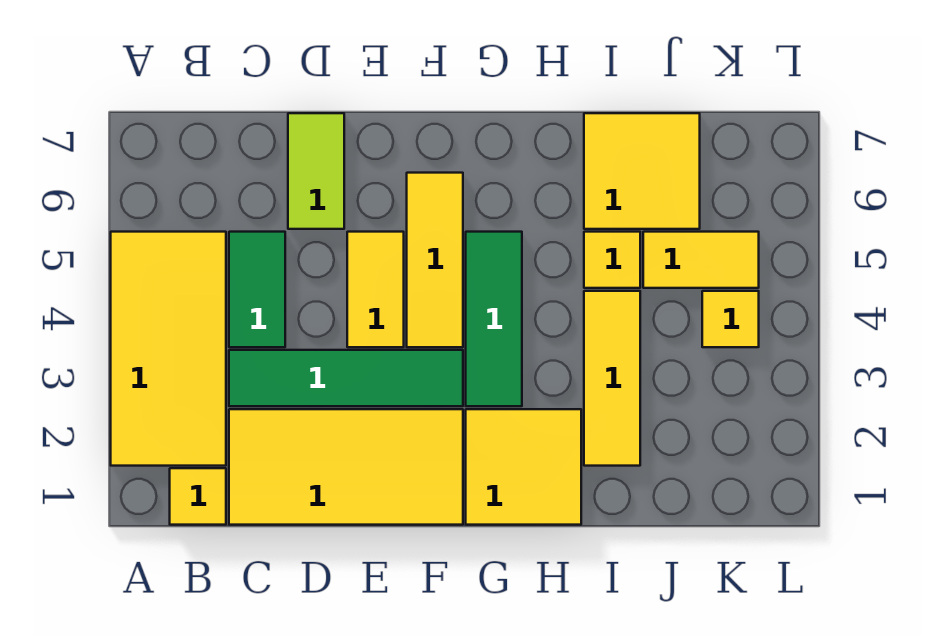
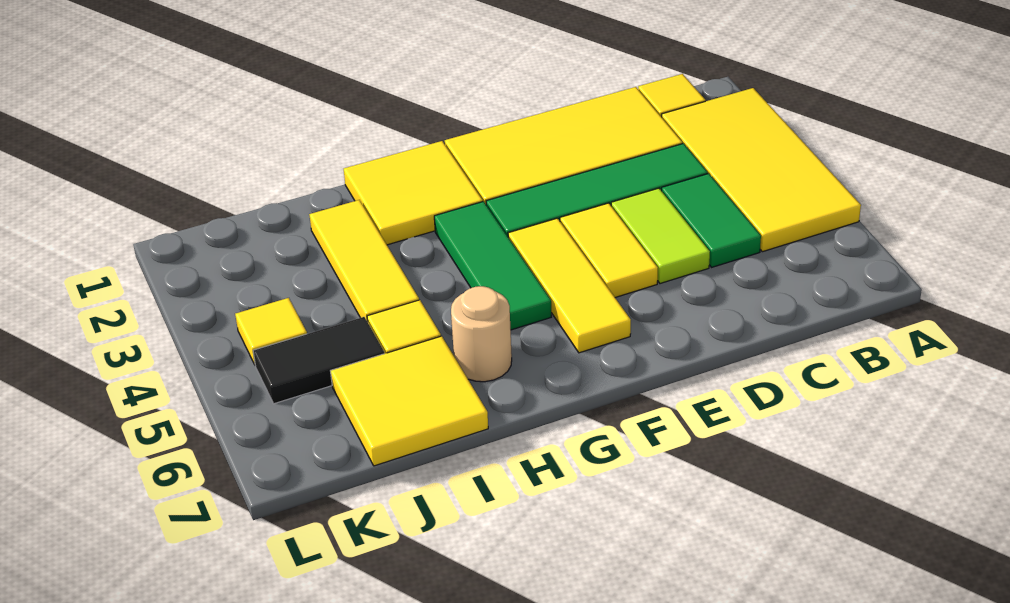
lime tile D6:D7 level 1 -> lime tile D4:D5 level 1
none -> tan round brick H6 level 1
yellow tile J5:K5 level 1 -> black tile J5:K5 level 1

